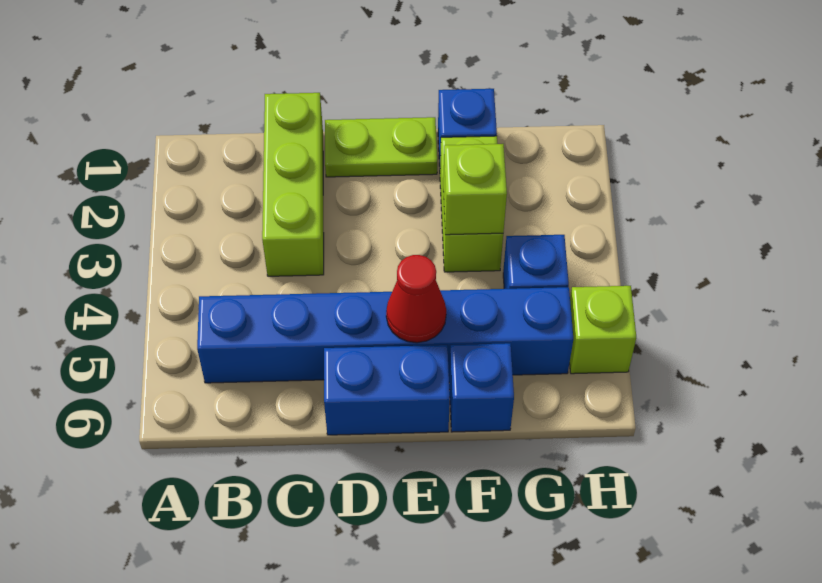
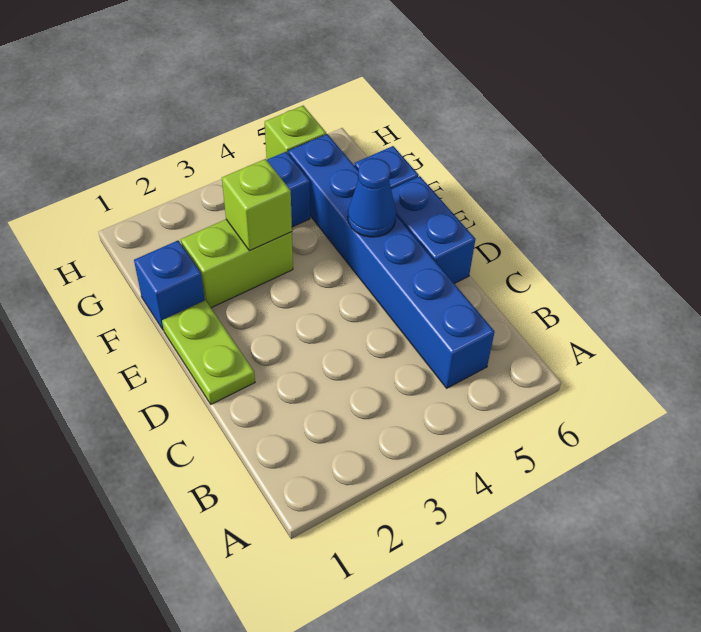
lime brick C1:C3 level 1 -> none
red cone E5 level 2 -> blue cone E5 level 2

